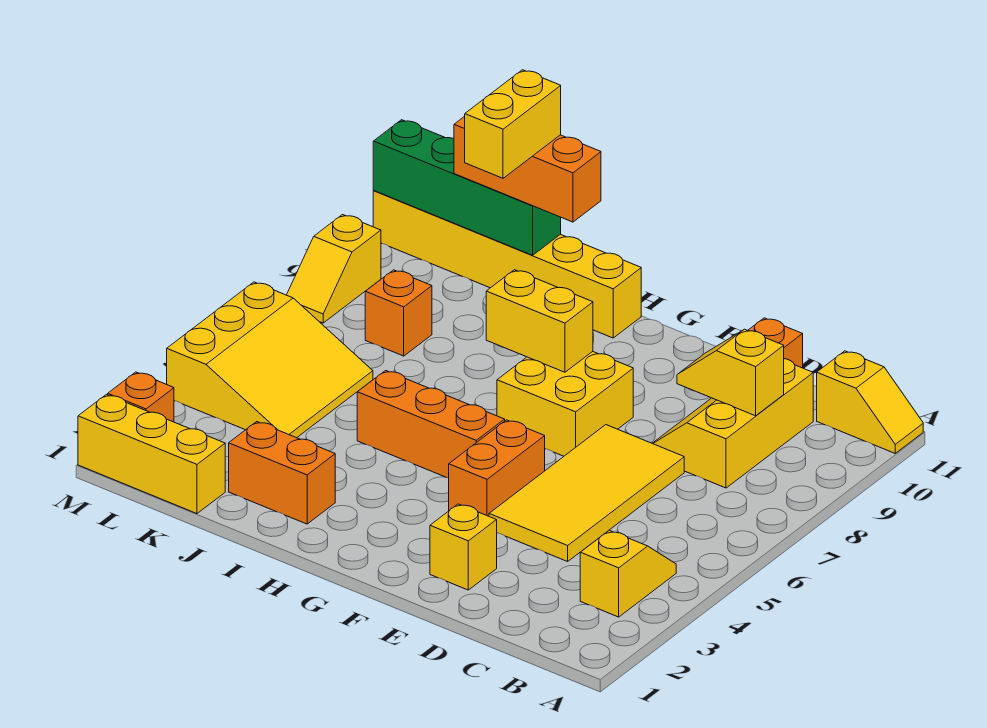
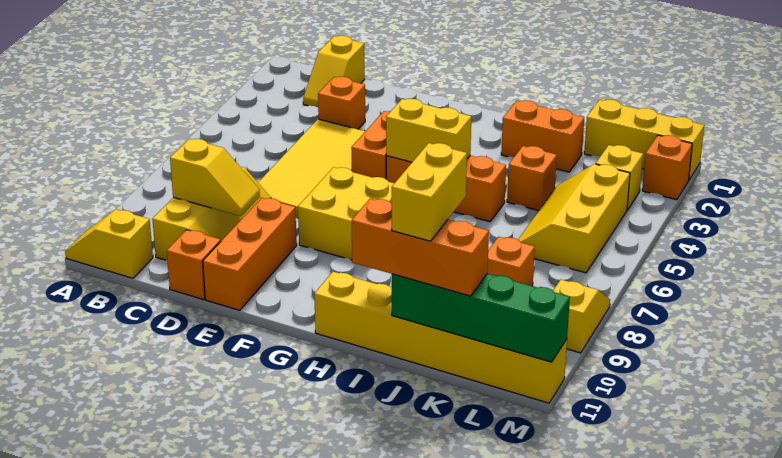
yellow slope B3:B4 level 1 top 3 -> yellow slope C1:C2 level 1 top 1
none -> orange brick D3 level 1
yellow brick E2 level 1 -> yellow brick L3 level 1
none -> orange brick E9:E11 level 1
yellow brick G8:H8 level 2 -> yellow brick G5:H5 level 2
none -> orange brick J4 level 1
yellow slope K4:M6 level 1 top M -> yellow slope K4:L6 level 1 top L

